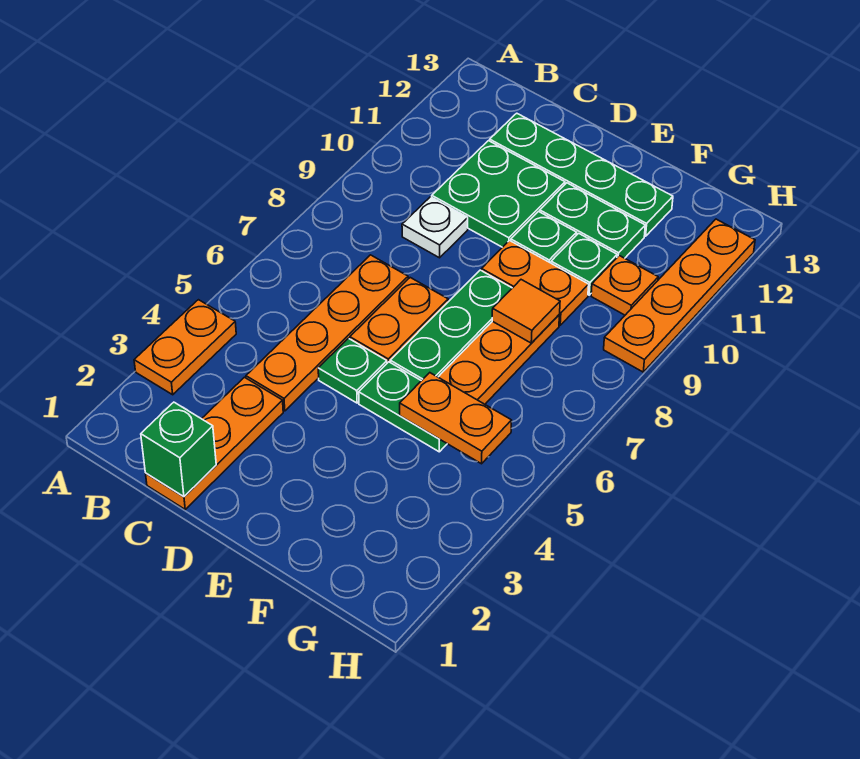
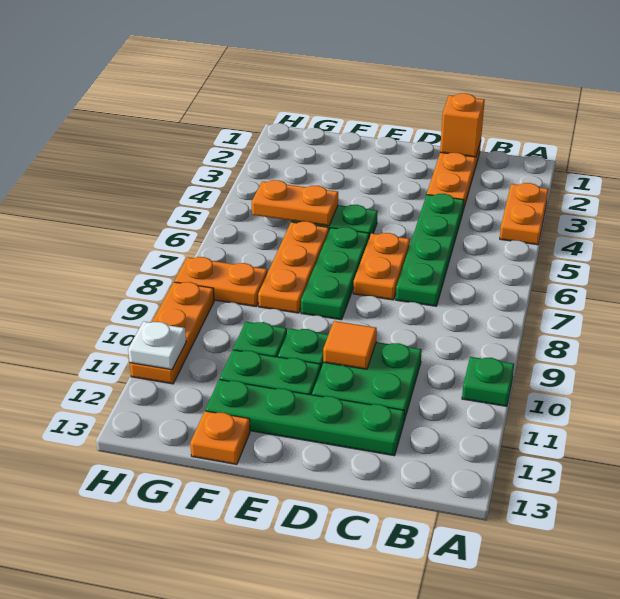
green brick C1 level 2 -> orange brick C1 level 2
orange plate C4:C7 level 1 -> green plate C4:C7 level 1
white plate C9 level 1 -> white plate H11 level 2
green plate D5 level 1 -> green plate A10 level 1
orange plate E9:F9 level 1 -> orange plate G8:H8 level 1
orange tile F8 level 2 -> orange tile D10 level 2
orange plate G10 level 1 -> orange plate F13 level 1
orange plate H9:H12 level 1 -> orange plate H9:H11 level 1

